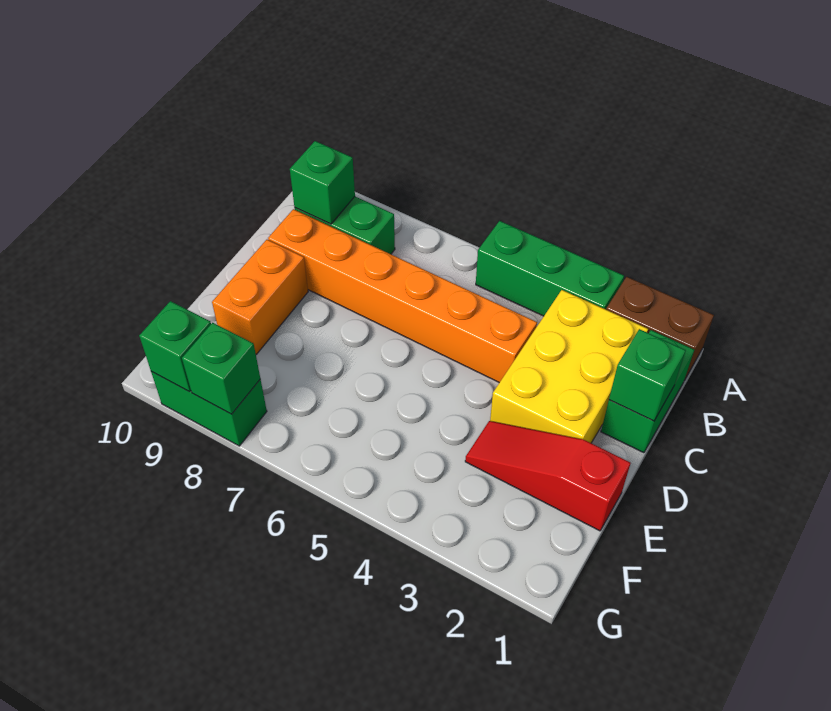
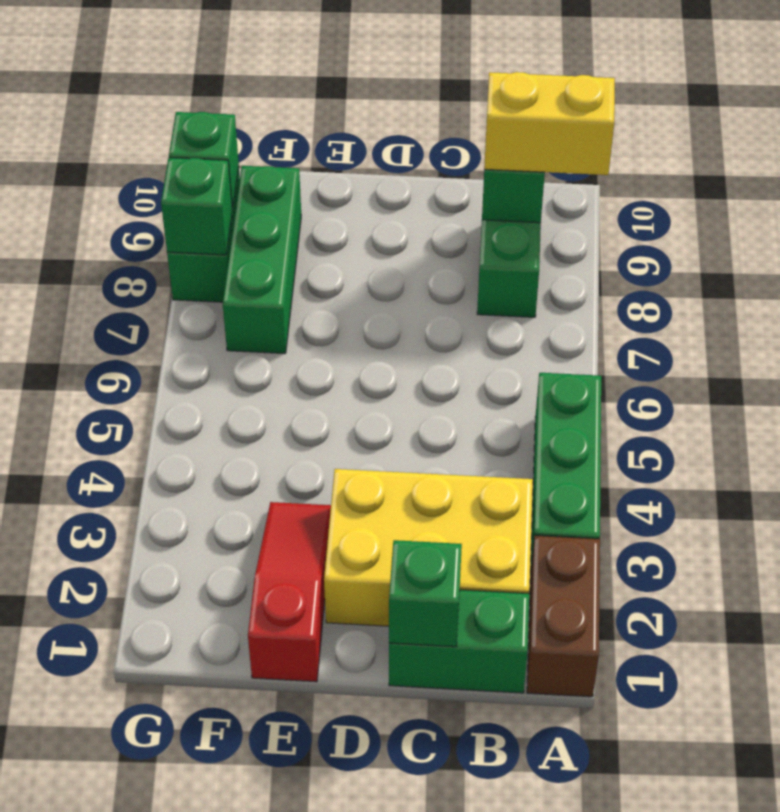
none -> yellow brick A9:B9 level 3
orange brick C4:C9 level 1 -> none
orange brick D9:E9 level 1 -> none
none -> green brick F7:F9 level 1

